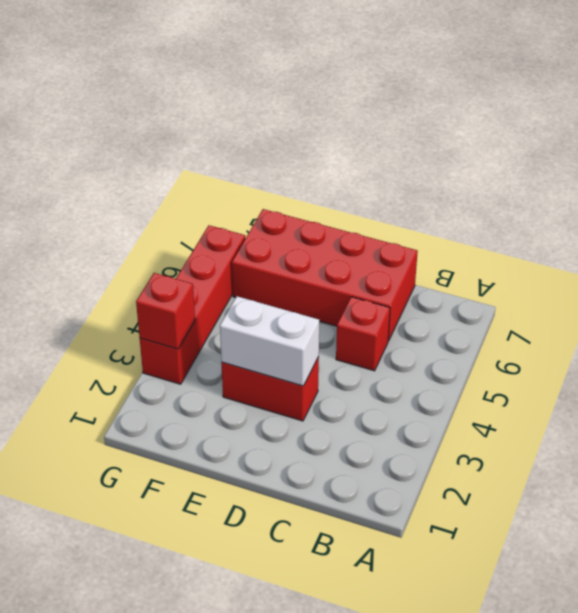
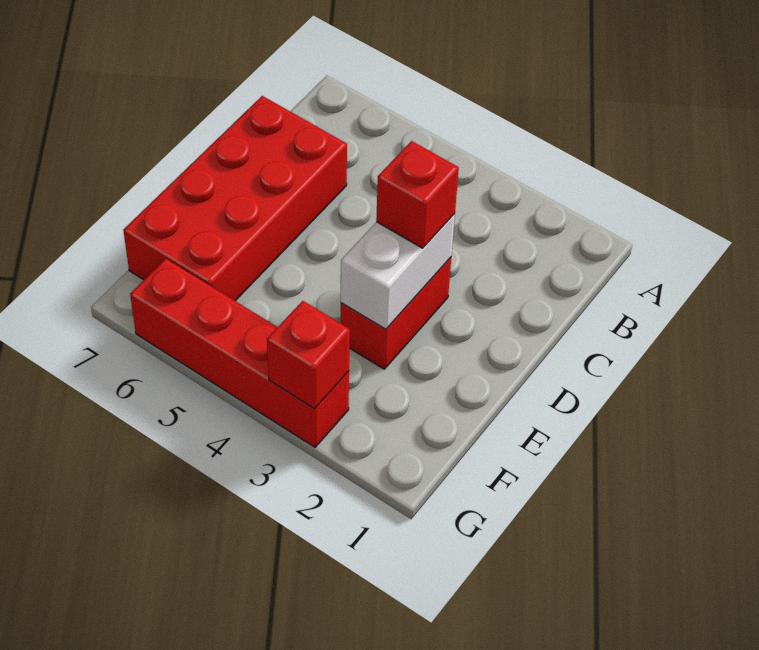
red brick C5 level 1 -> red brick D3 level 3

